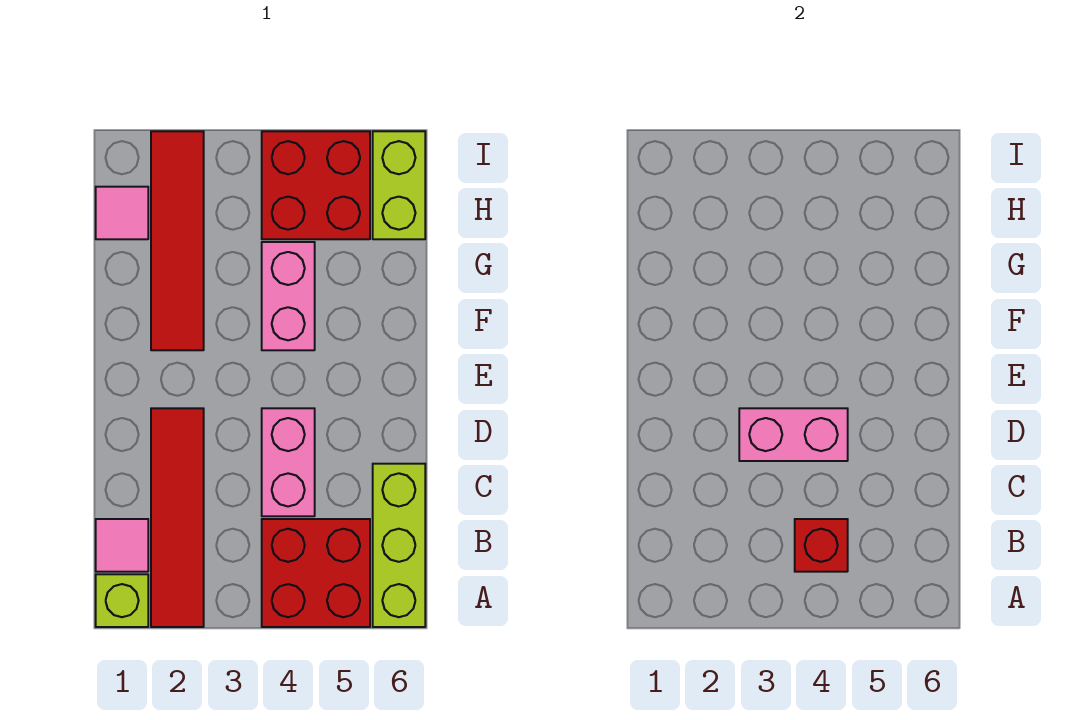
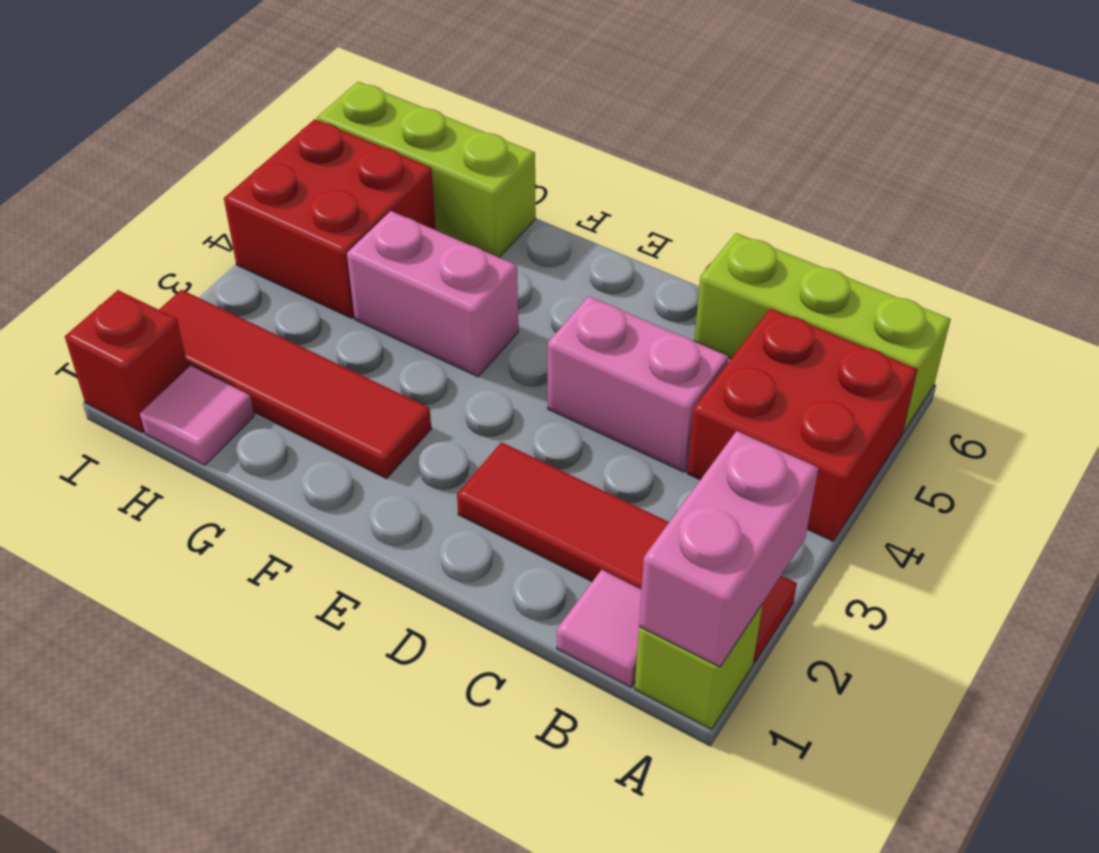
red brick B4 level 2 -> red brick I1 level 1
pink brick D3:D4 level 2 -> pink brick A1:A2 level 2
lime brick H6:I6 level 1 -> lime brick G6:I6 level 1

